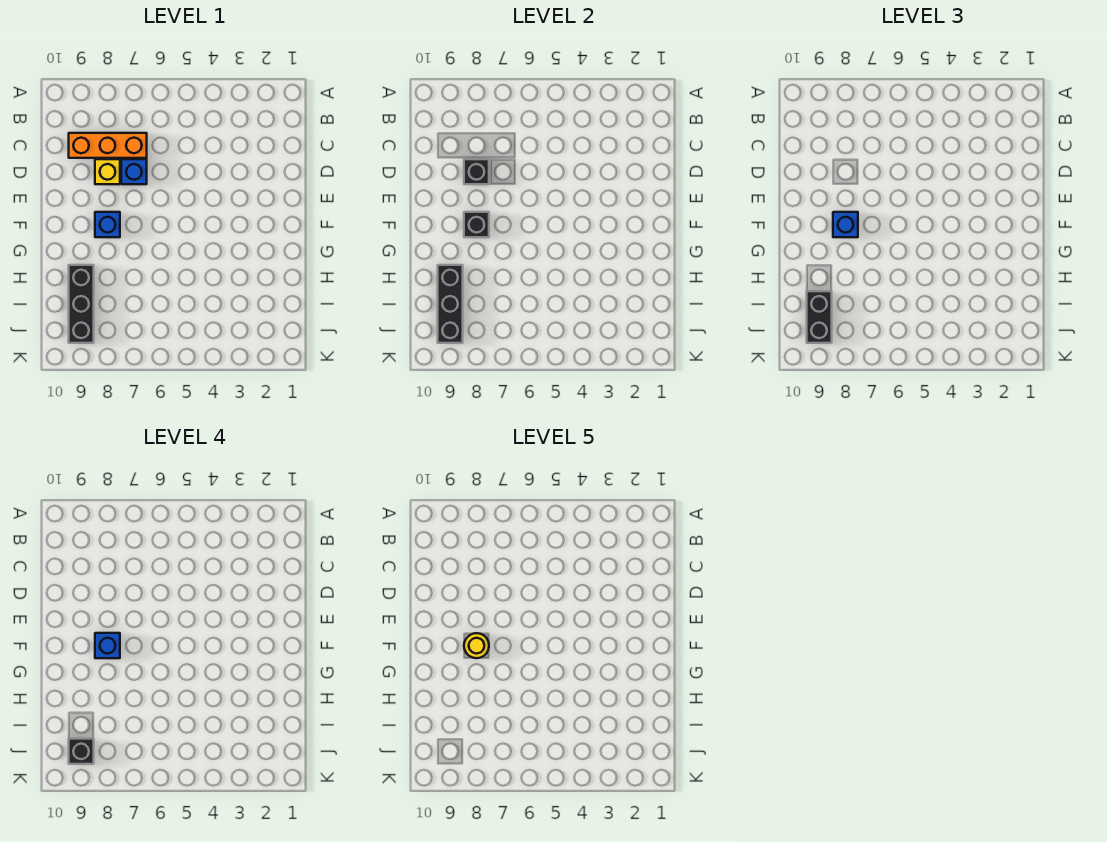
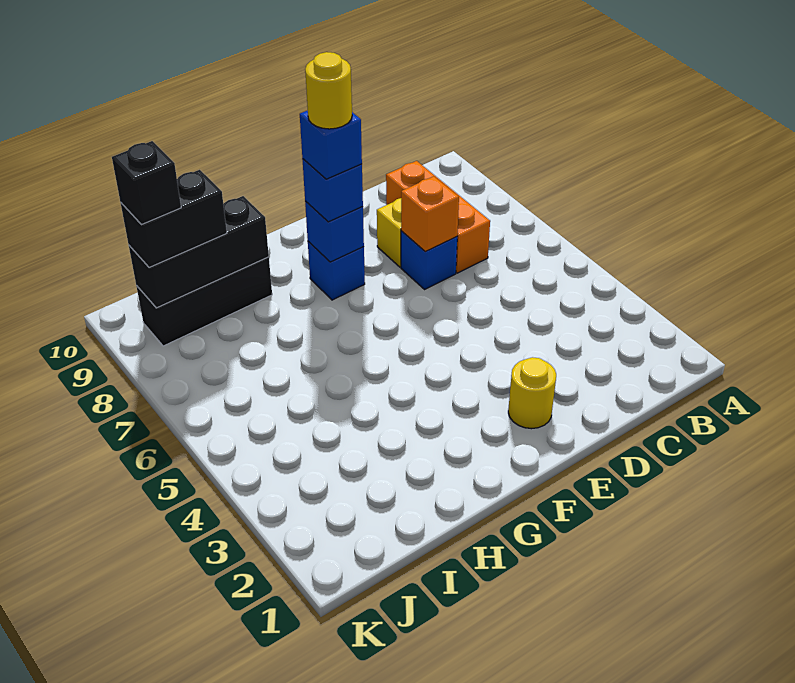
none -> orange brick D7 level 2
black brick D8 level 2 -> none
none -> yellow round brick E2 level 1
black brick F8 level 2 -> blue brick F8 level 2

